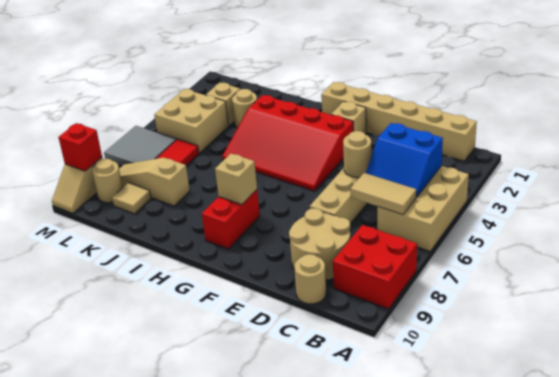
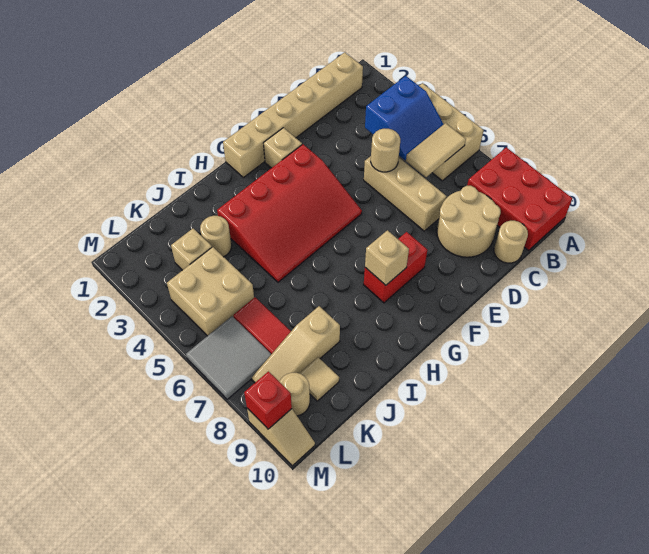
red brick A8:B9 level 1 -> red brick A8:B10 level 1
red brick G8:G9 level 1 -> red brick F8:G8 level 1

